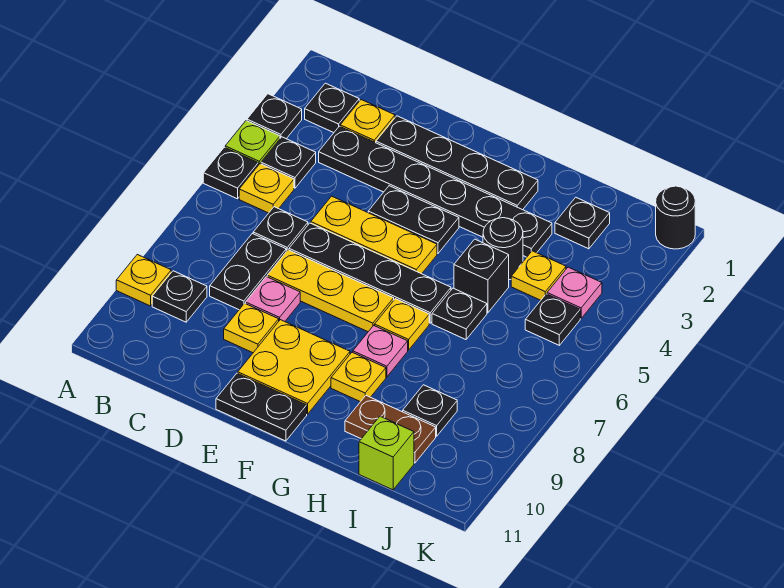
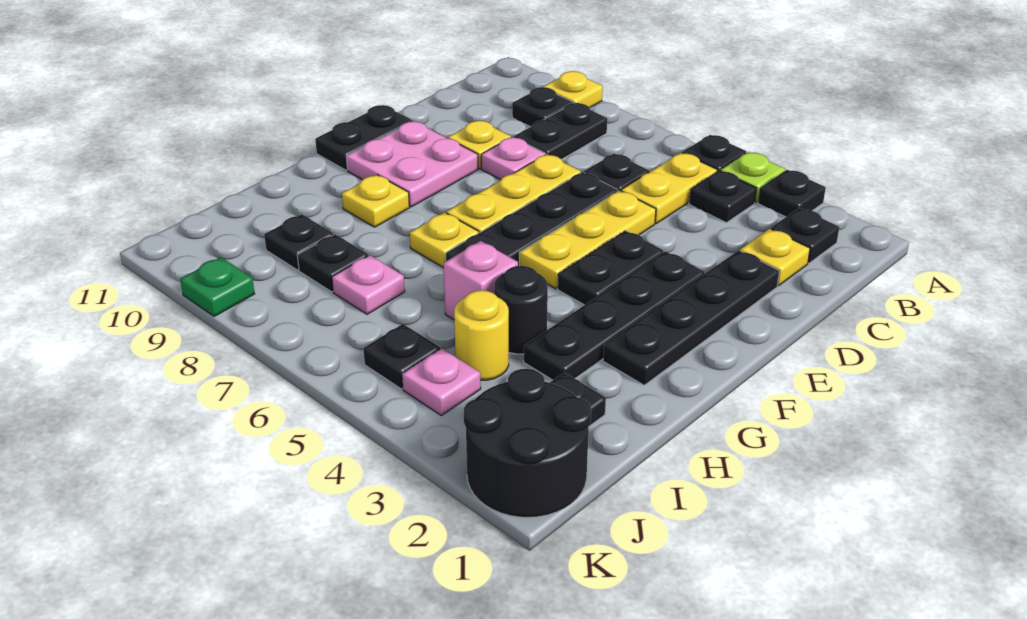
yellow plate B5 level 1 -> yellow plate B5:C5 level 1
black plate C3:H3 level 1 -> black plate E3:H3 level 1
black plate C7:C8 level 1 -> black plate B8:C8 level 1
yellow plate E9:F10 level 1 -> pink plate E9:F10 level 1
pink plate G8 level 1 -> pink plate I7 level 1
black brick H5 level 1 -> pink brick H5 level 1
black plate H6 level 1 -> black plate I8 level 1
brown plate H10:I10 level 1 -> none
yellow plate I4 level 1 -> yellow round brick I4 level 1
lime brick I11 level 1 -> none
black round brick K1 level 1 -> black round brick J1:K2 level 1
none -> green plate K9 level 1

